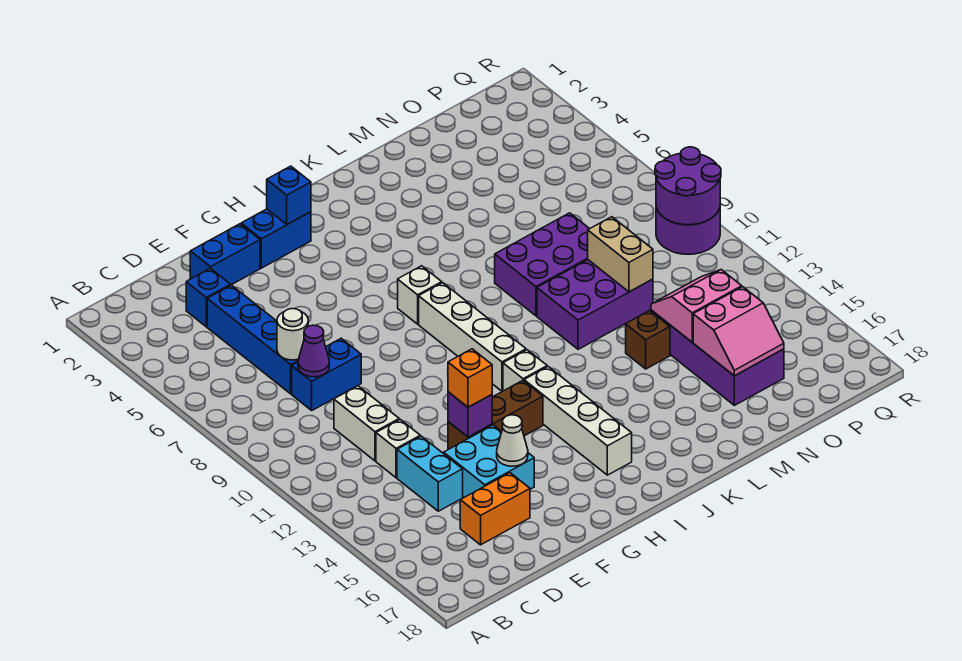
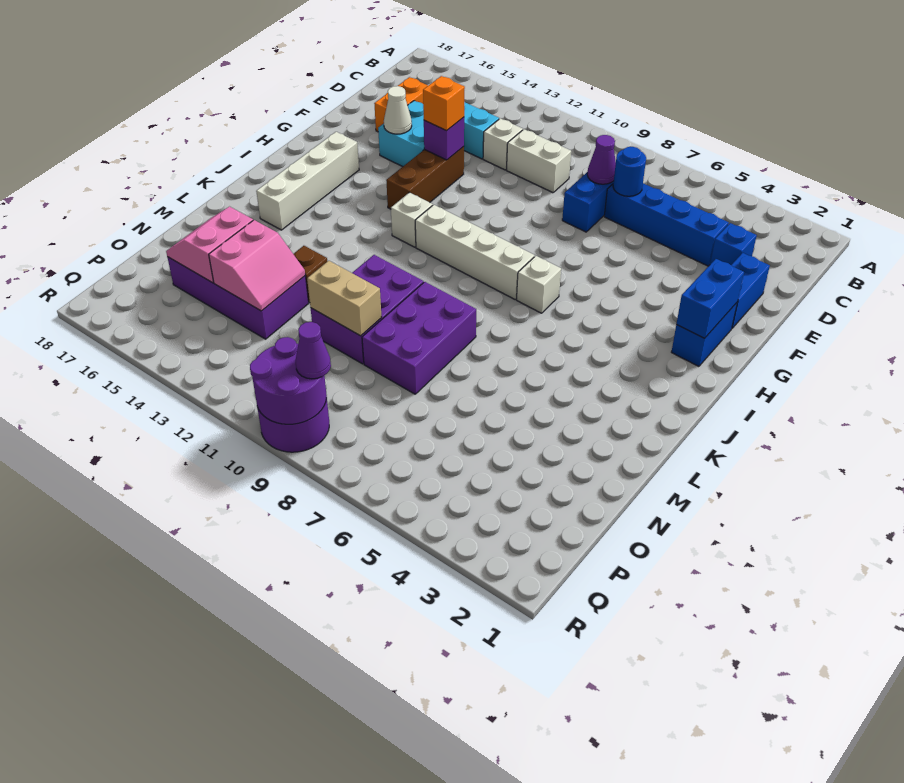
white round brick D7 level 2 -> blue round brick D7 level 2
blue brick H2 level 2 -> blue brick G2:H2 level 2
white brick I13:I16 level 1 -> white brick H16:K16 level 1
none -> purple cone Q9 level 3

